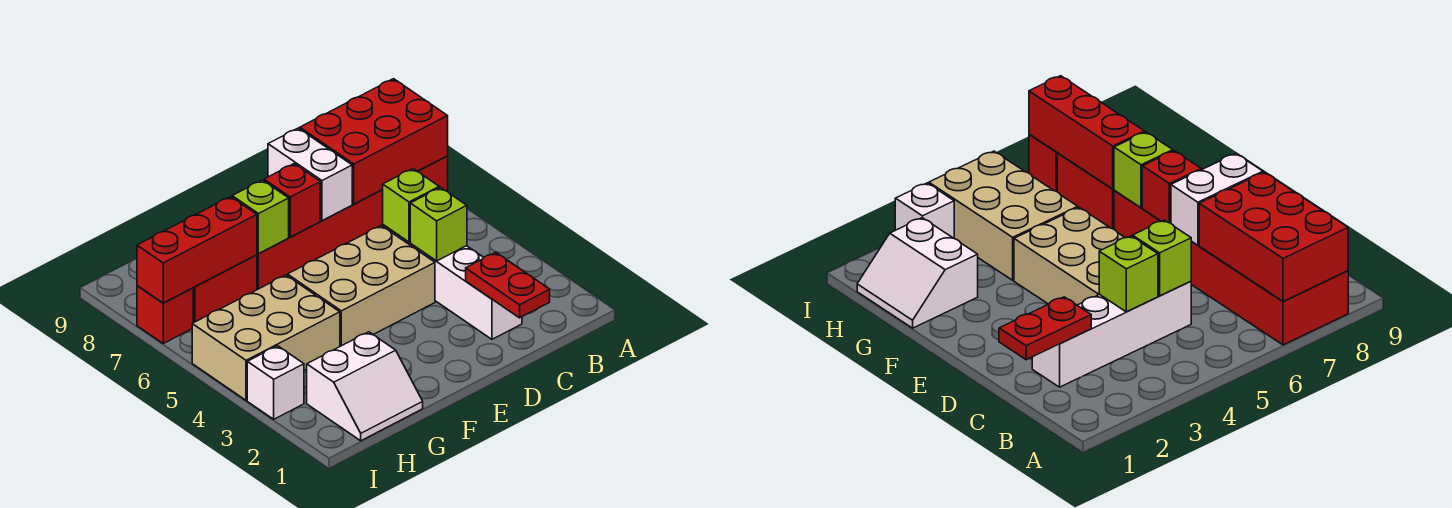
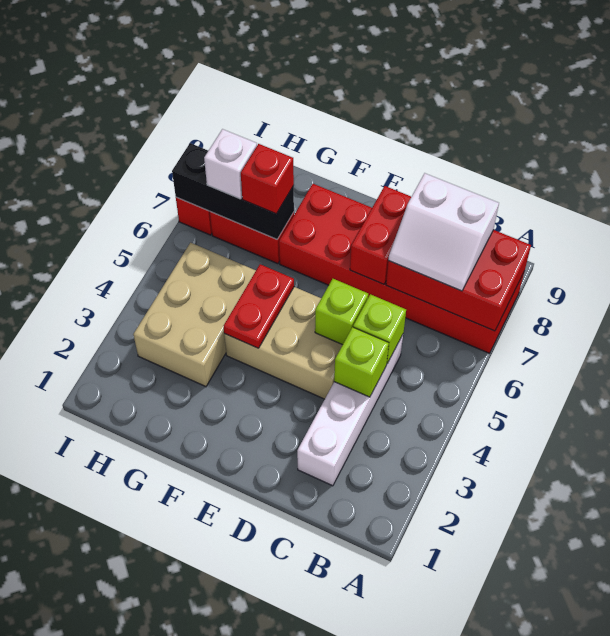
red plate C1:C2 level 2 -> red plate F4:F5 level 2
white brick D7:D8 level 2 -> red brick D7:D8 level 2
red brick E7 level 2 -> red brick G7 level 3
lime brick F7 level 2 -> lime brick D5 level 2
white slope G1:H2 level 1 top 2 -> white slope B7:C8 level 3 top 8
tan brick G4:I5 level 1 -> tan brick G3:H5 level 1
red brick G7:I7 level 2 -> black brick G7:I7 level 2
white brick I3 level 1 -> white brick H7 level 3

